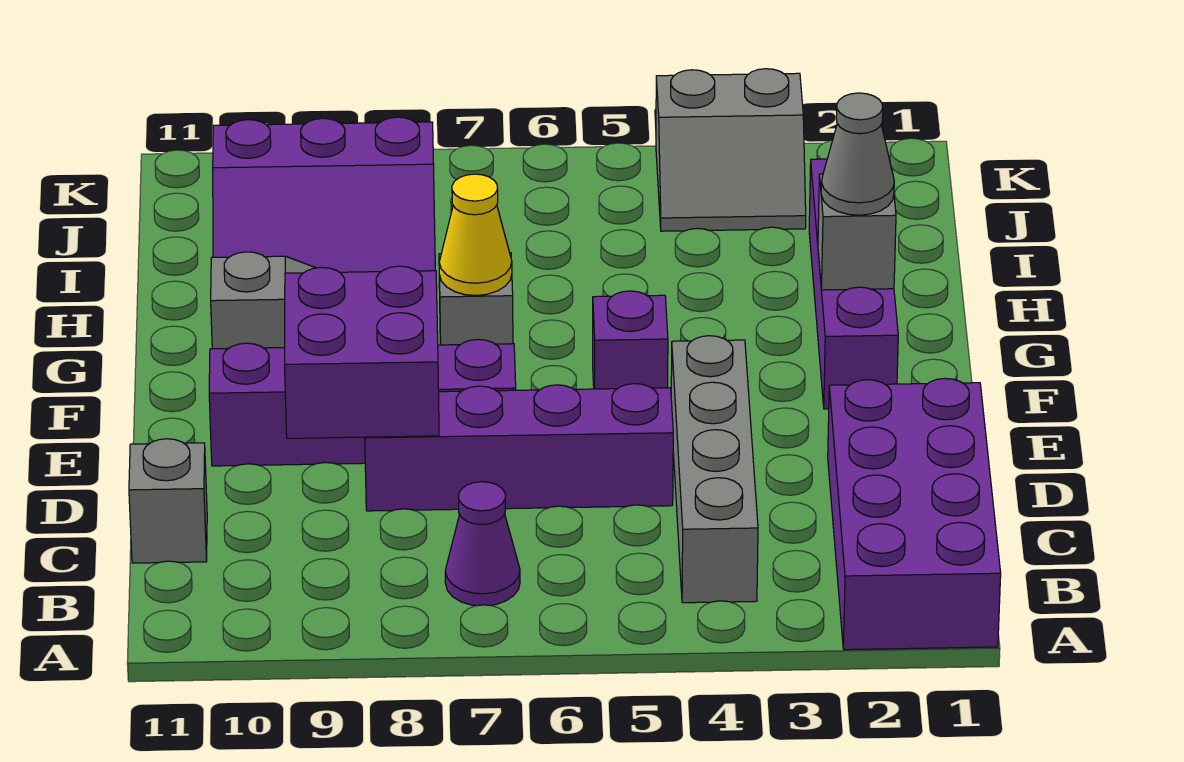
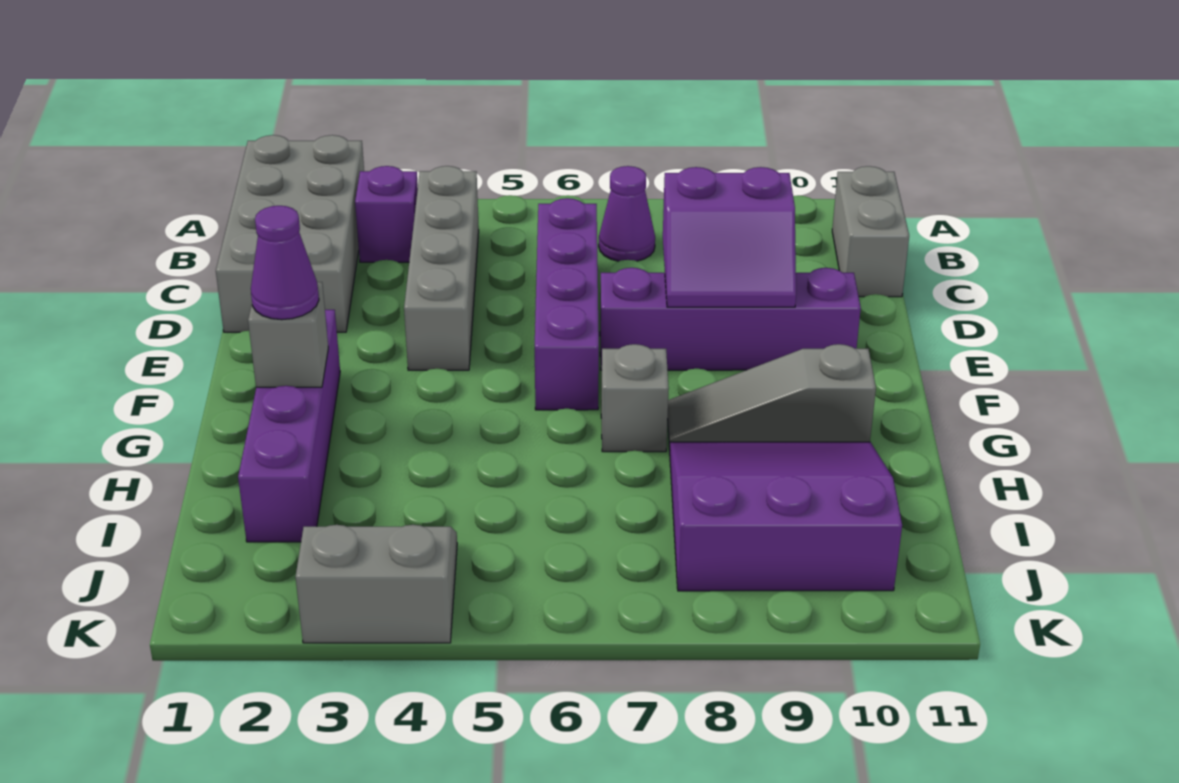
purple brick A1:D2 level 1 -> grey brick A1:D2 level 1
grey brick C11 level 1 -> grey brick B11:C11 level 1
purple brick D5:D8 level 1 -> purple brick C6:F6 level 1
purple brick D8:E9 level 2 -> purple slope D8:E9 level 2 top D
purple brick F5 level 1 -> purple brick B3 level 1
grey cone G2 level 3 -> purple cone G2 level 3
yellow cone G7 level 2 -> none

